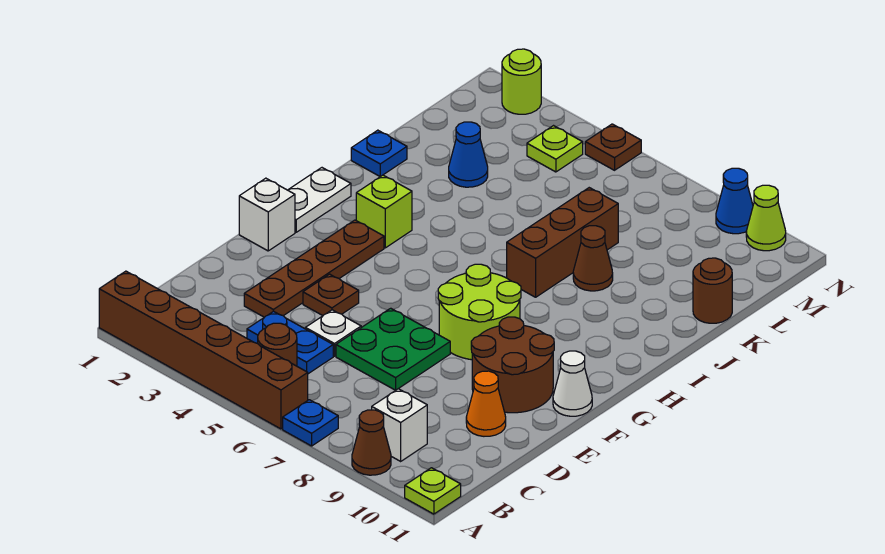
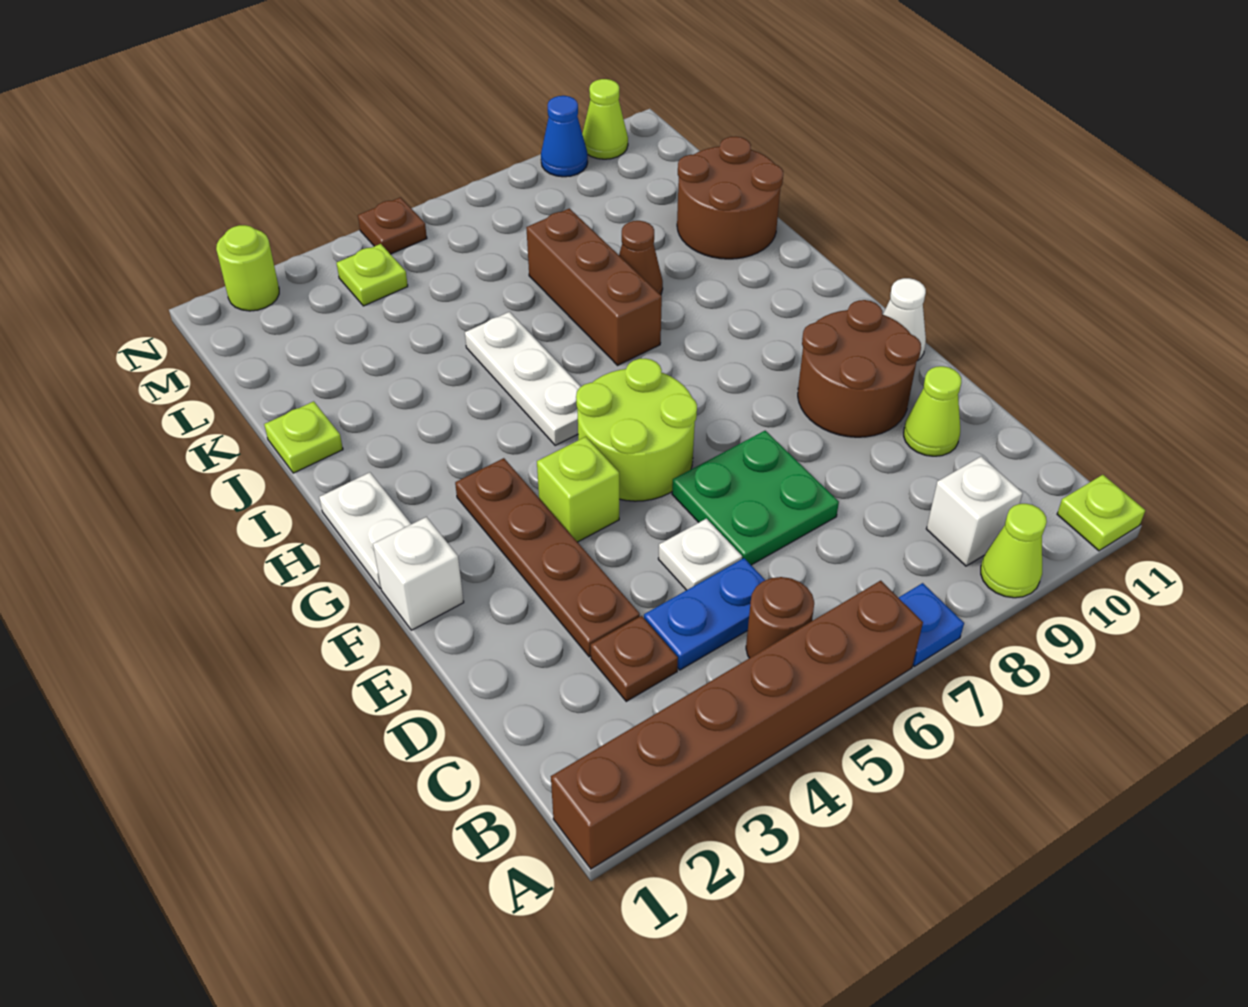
brown cone A9 level 1 -> lime cone A9 level 1
orange cone D10 level 1 -> lime cone D10 level 1
brown plate E4 level 1 -> brown plate C3 level 1
lime round brick F7:G8 level 1 -> lime round brick F5:G6 level 1
lime brick H3 level 1 -> lime brick F4 level 1
none -> white plate H5:J5 level 1
blue plate J1 level 1 -> lime plate J1 level 1
blue cone K3 level 1 -> none
brown round brick K11 level 1 -> brown round brick J10:K11 level 1

